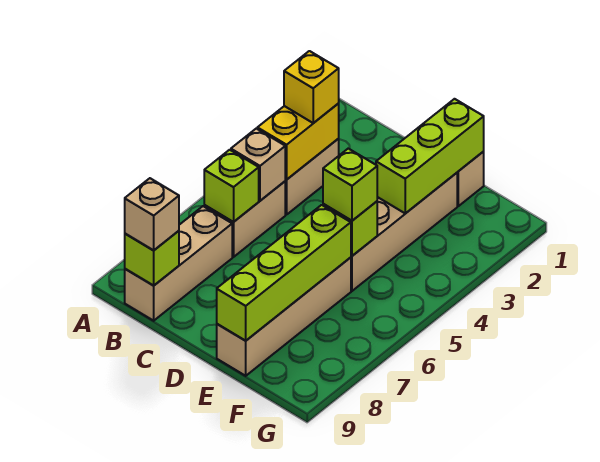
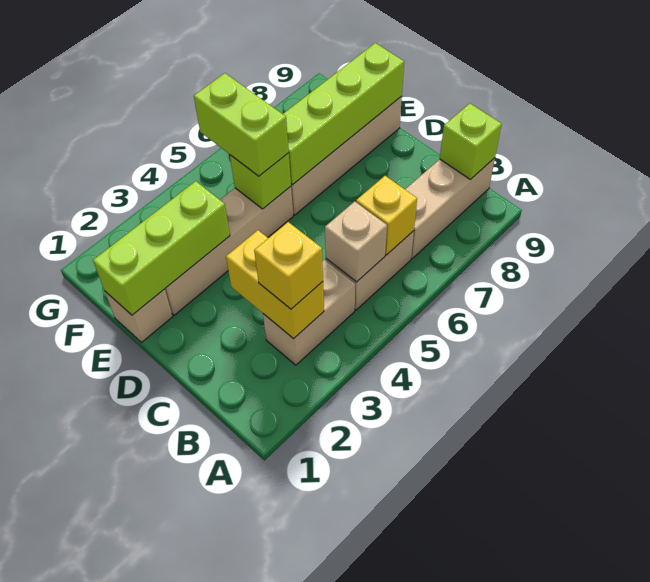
yellow brick B3:B4 level 2 -> yellow brick B3:C3 level 2
lime brick B6 level 2 -> yellow brick B6 level 2
tan brick B9 level 3 -> none
lime brick E5 level 3 -> lime brick E5:F5 level 3

